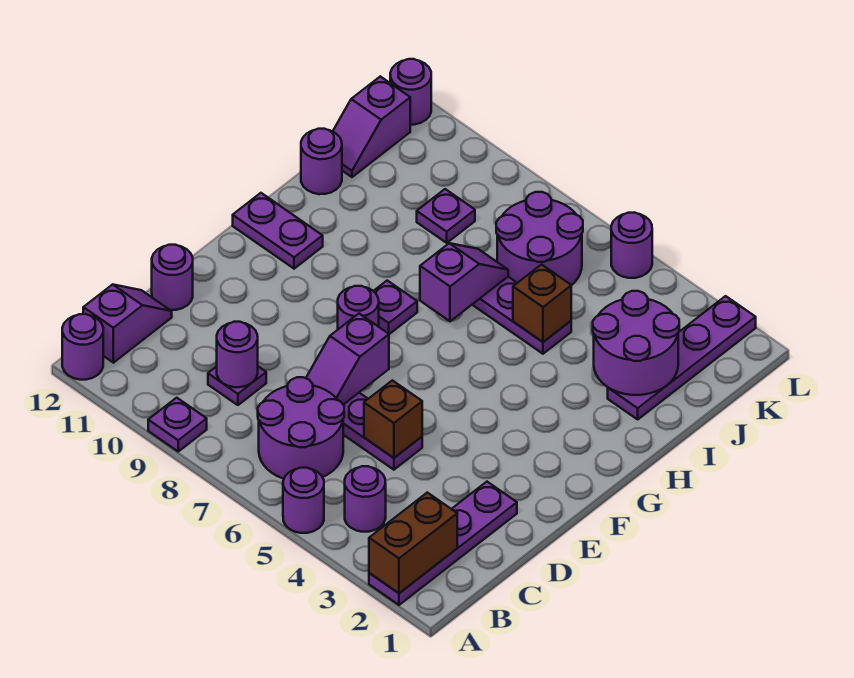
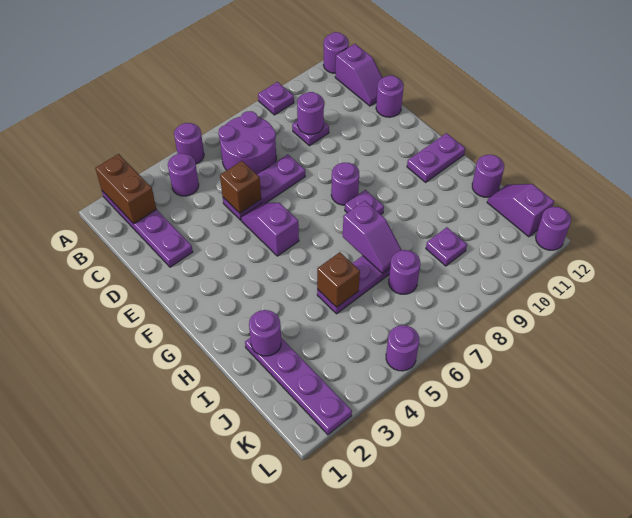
purple slope D7:E7 level 2 top E -> purple slope E5:F5 level 1 top F
purple round brick I2:J3 level 2 -> purple round brick I2 level 2
purple round brick J6:K7 level 1 -> purple round brick J7 level 1

